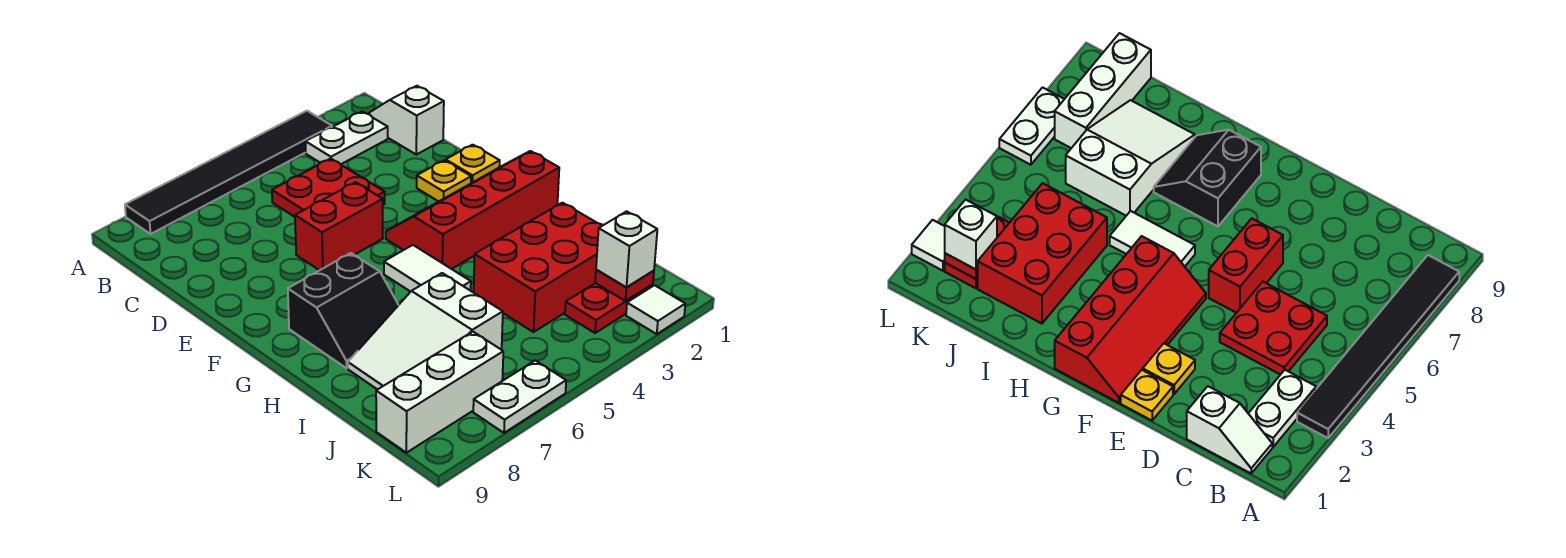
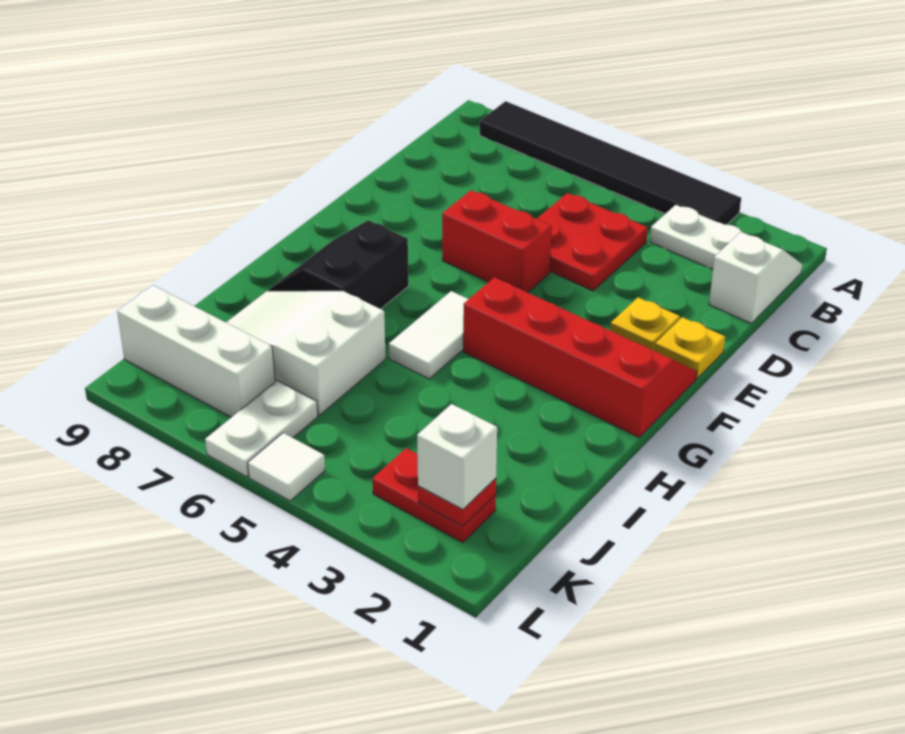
black slope G7:H8 level 1 top G -> black slope G7:H8 level 1 top 7
red brick I2:J4 level 1 -> none
white tile L2 level 1 -> white tile L5 level 1
white plate L6:L7 level 1 -> white plate K6:L6 level 1

